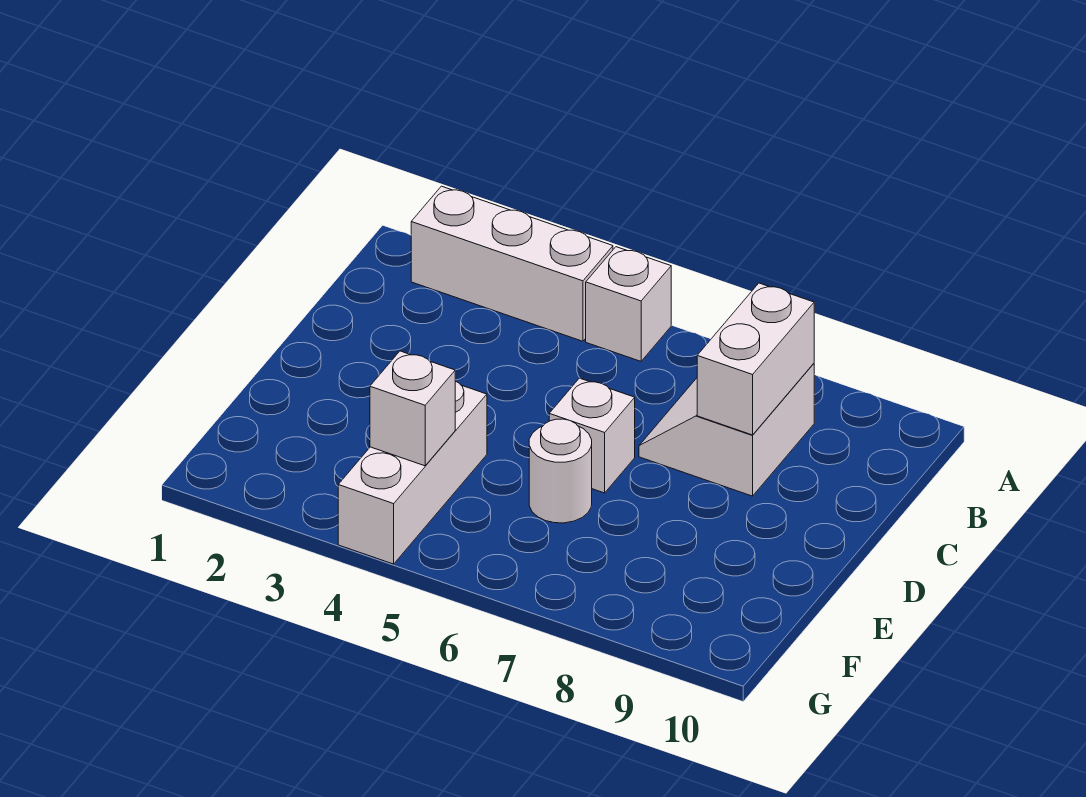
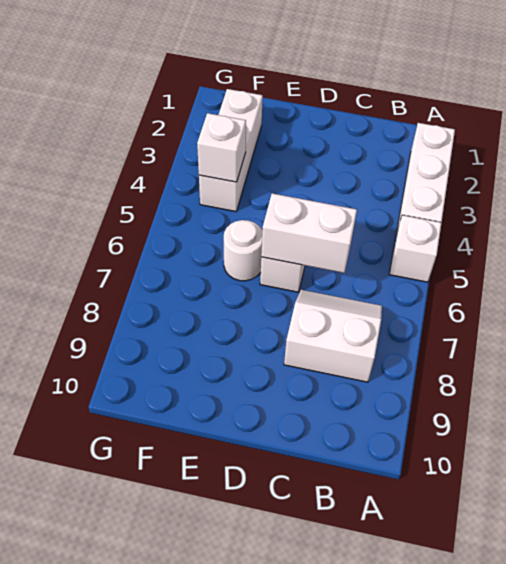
white brick B8:C8 level 2 -> white brick C6:D6 level 2
white brick E4:G4 level 1 -> white brick F2:F4 level 1

